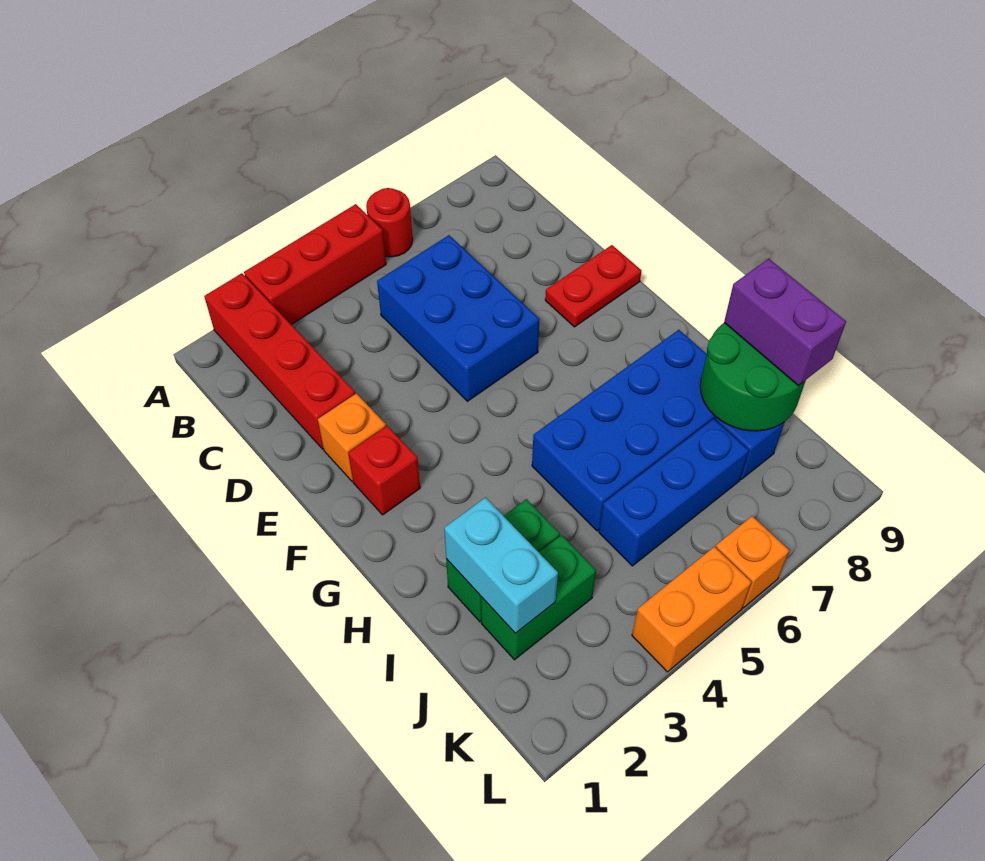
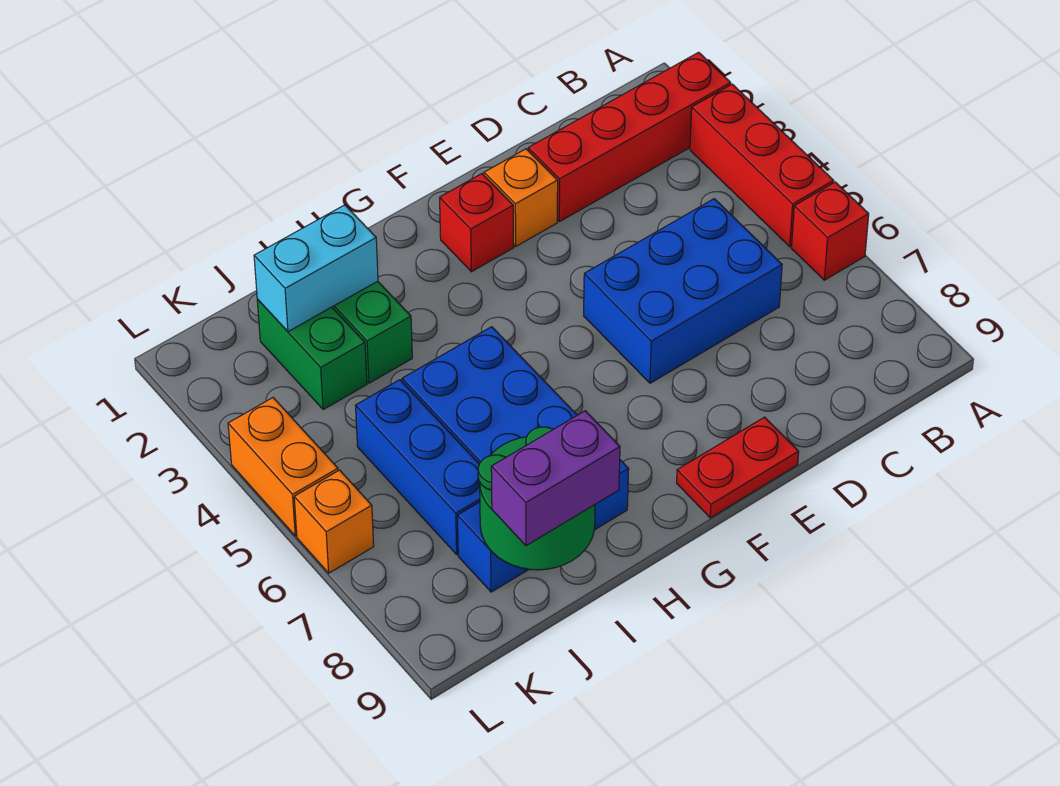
red round brick A6 level 1 -> red brick A6 level 1
red plate E8:E9 level 1 -> red plate E9:F9 level 1

